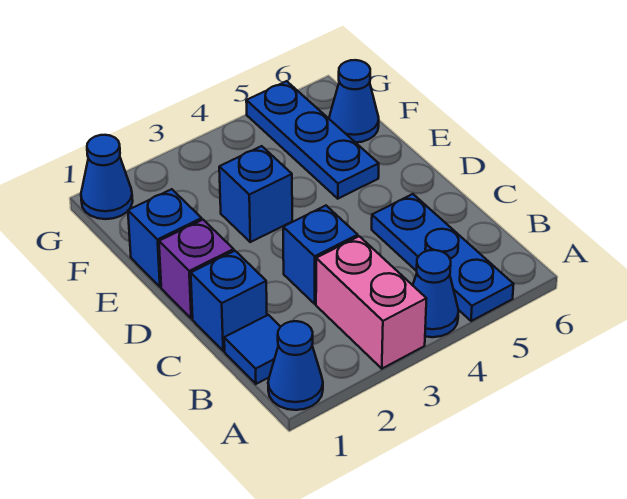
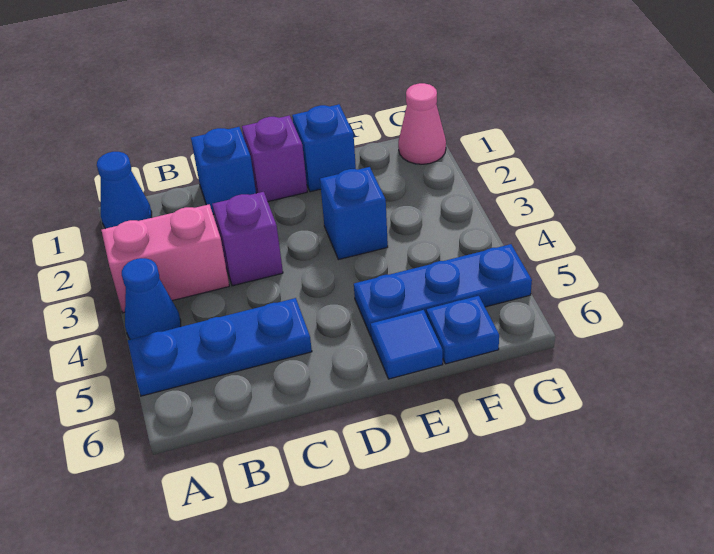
blue tile B1 level 1 -> blue tile E6 level 1
blue brick C3 level 1 -> purple brick C3 level 1
blue cone F6 level 1 -> blue plate F6 level 1
blue cone G1 level 1 -> pink cone G1 level 1

